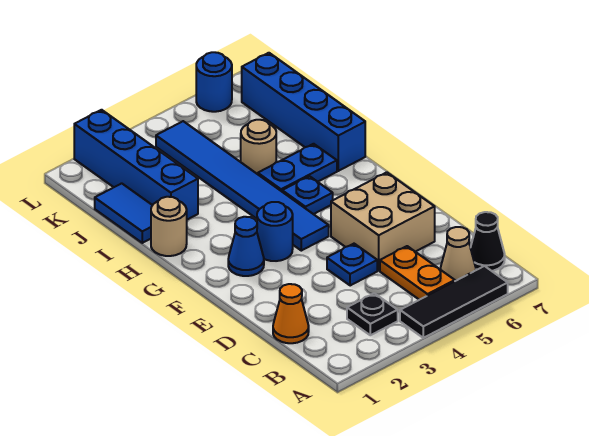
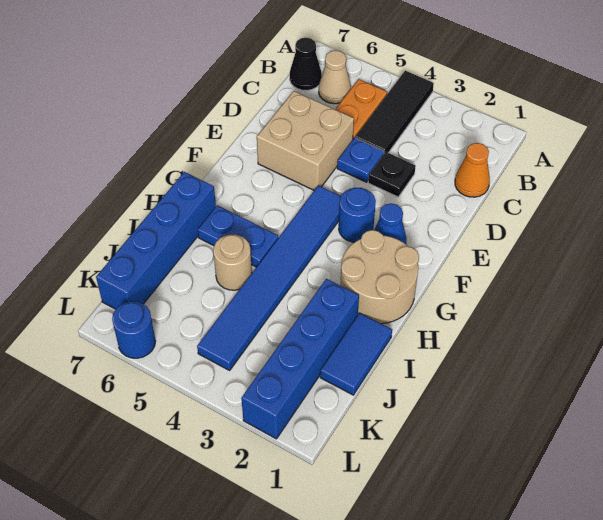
black tile A4:A6 level 1 -> black tile A4:C4 level 1
black plate B3 level 1 -> black plate D3 level 1
blue plate G5 level 1 -> none
tan round brick H1 level 1 -> tan round brick G1:H2 level 1

